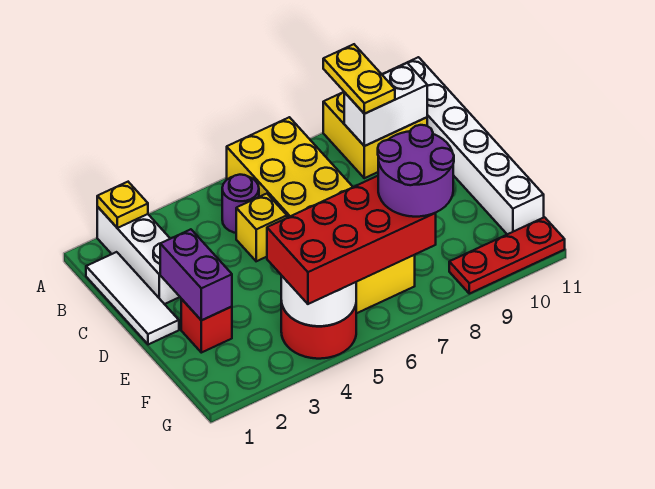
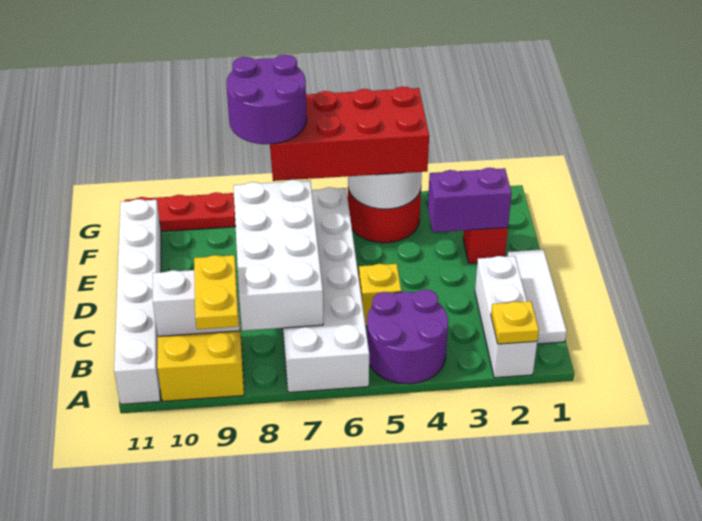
yellow brick A6:F7 level 1 -> white brick A6:F7 level 1
purple round brick B5 level 1 -> purple round brick A4:B5 level 1
none -> white brick B7:E8 level 2
purple brick D2:E2 level 2 -> purple brick E2:E3 level 2

